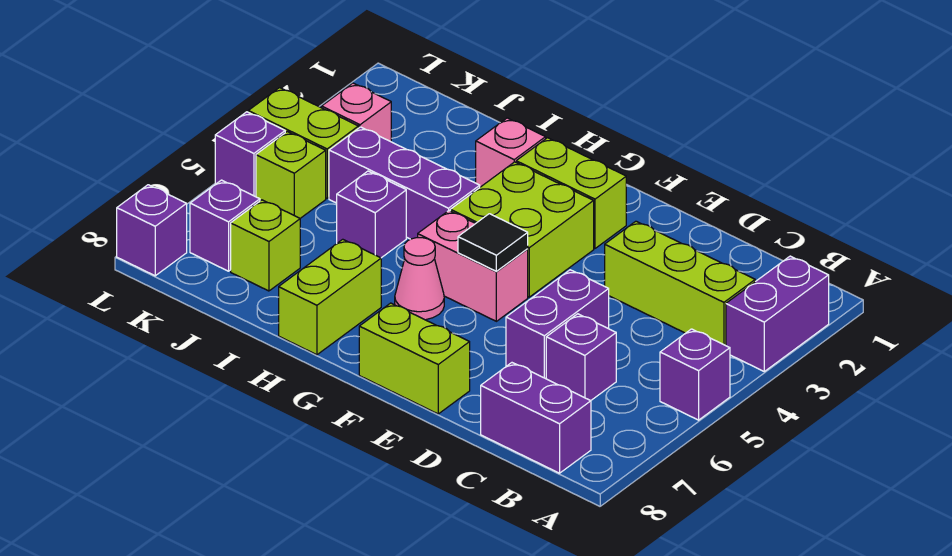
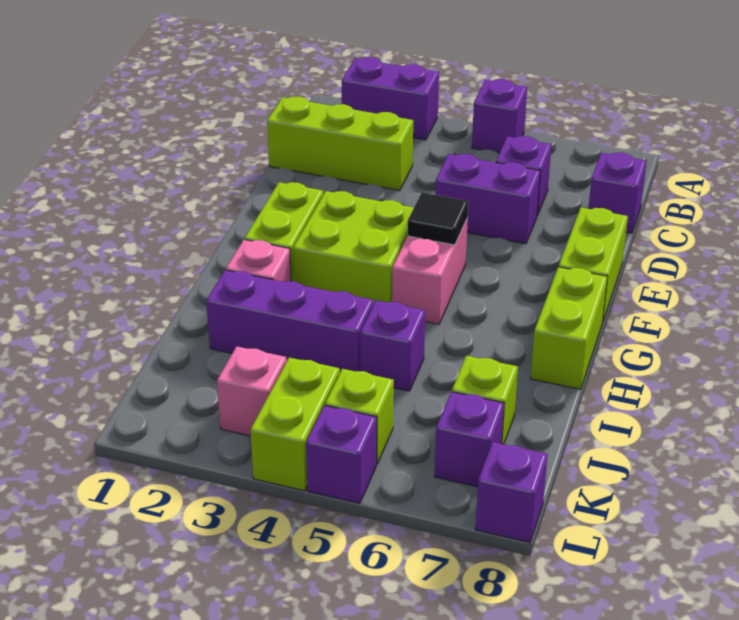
lime brick B3:D3 level 1 -> lime brick C1:C3 level 1
purple brick B8:C8 level 1 -> purple brick C8 level 1
pink cone G6 level 1 -> none
purple brick H4:J4 level 1 -> purple brick I2:I4 level 1
lime brick H7:H8 level 1 -> lime brick G8:H8 level 1

